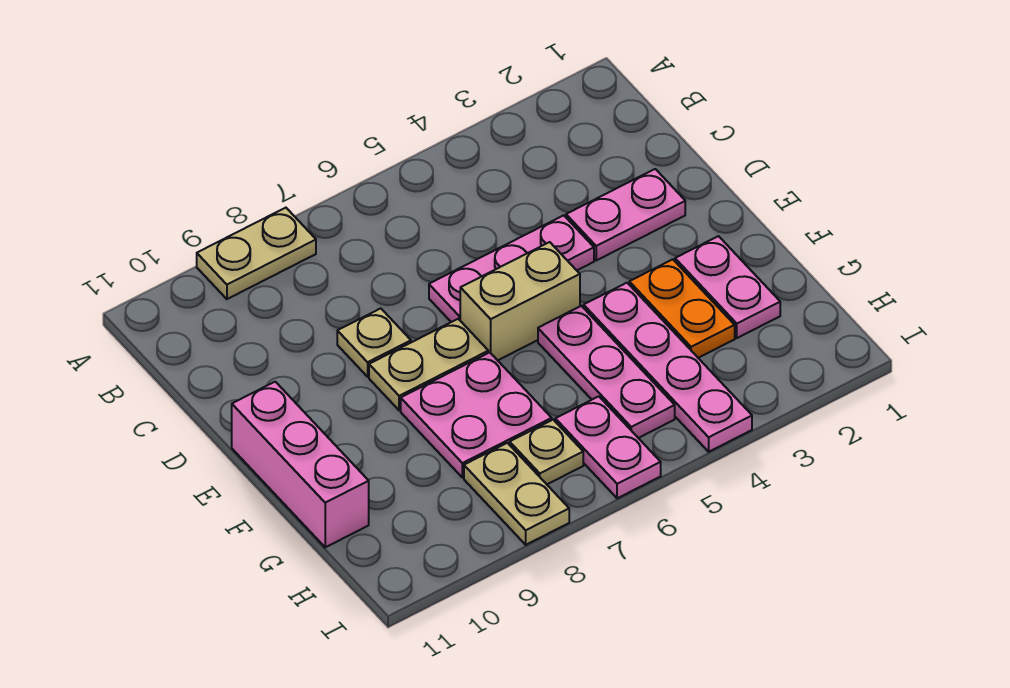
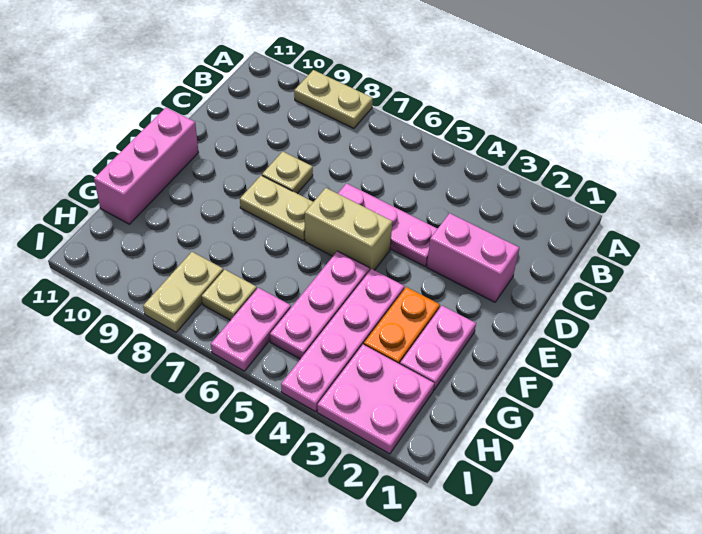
pink plate D2:D3 level 1 -> pink brick D2:D3 level 1
pink plate F7:G8 level 1 -> pink plate H2:I3 level 1

